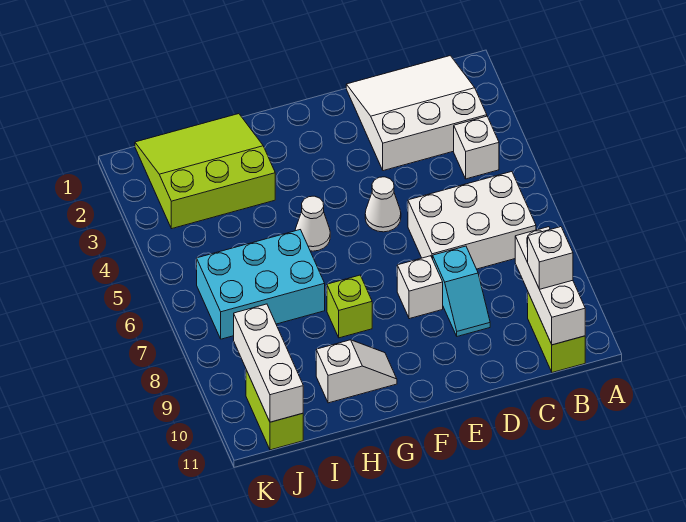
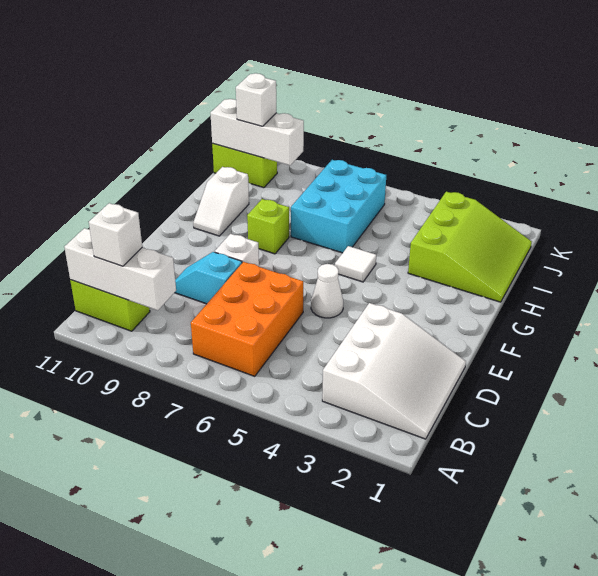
white brick B4 level 1 -> white brick J10 level 3
white brick B6:D7 level 1 -> orange brick B6:D7 level 1
white cone G5 level 1 -> white tile G5 level 1

